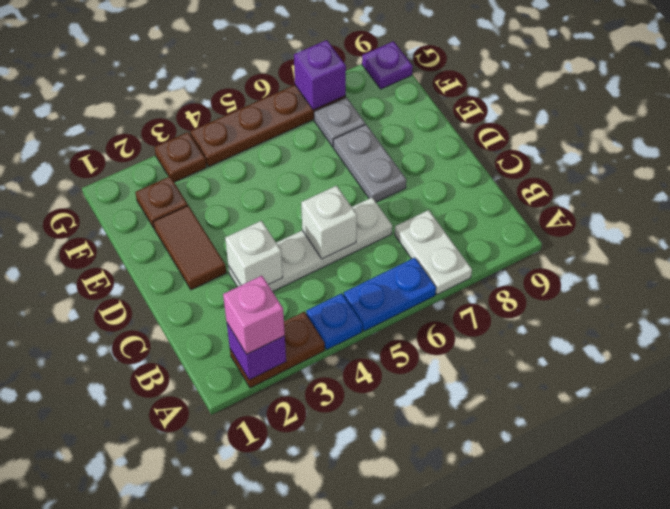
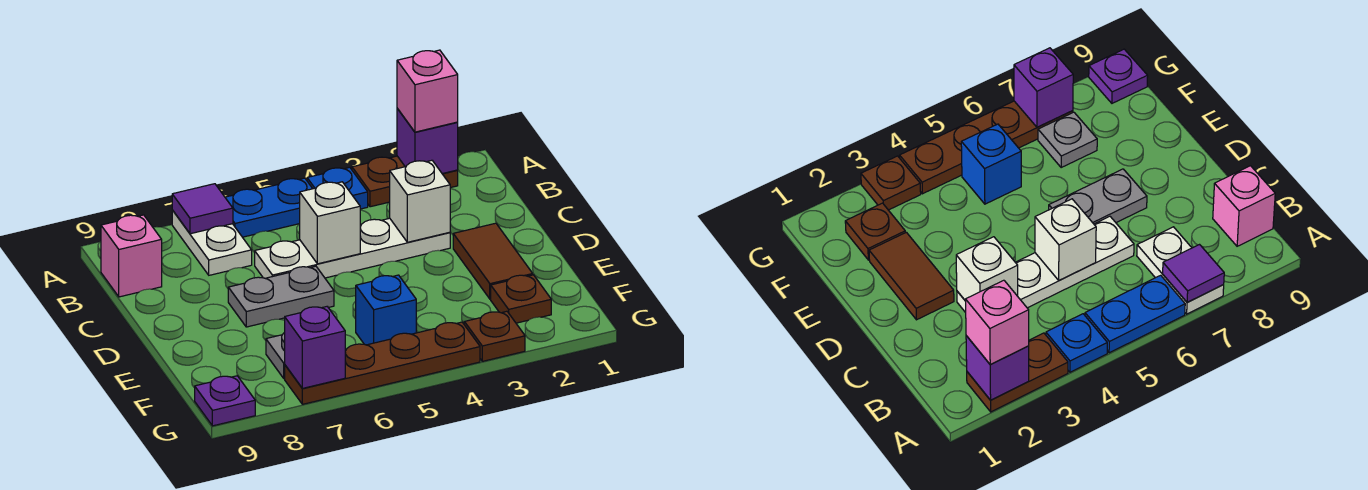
none -> purple tile A7 level 2
none -> pink brick B9 level 1
grey plate D7:E7 level 1 -> grey plate D6:D7 level 1
none -> blue brick F5 level 1

